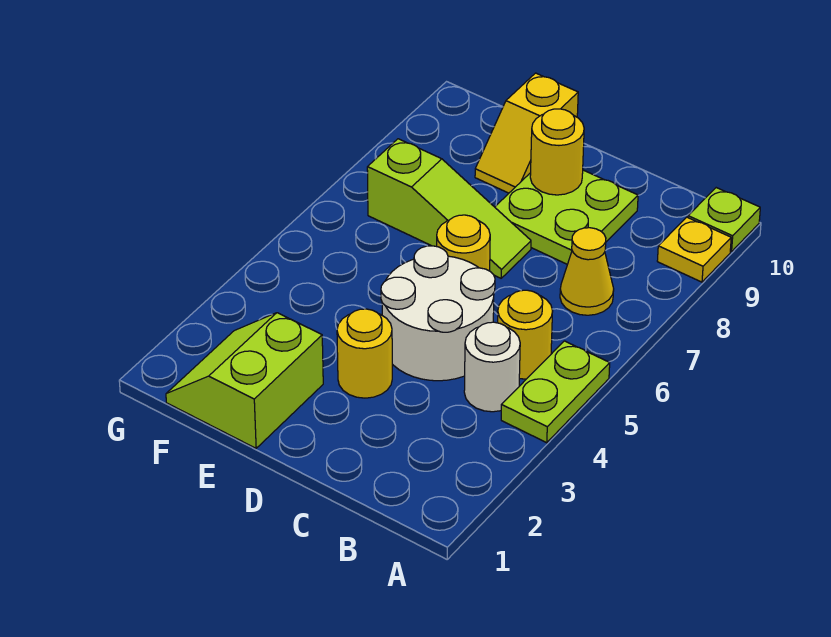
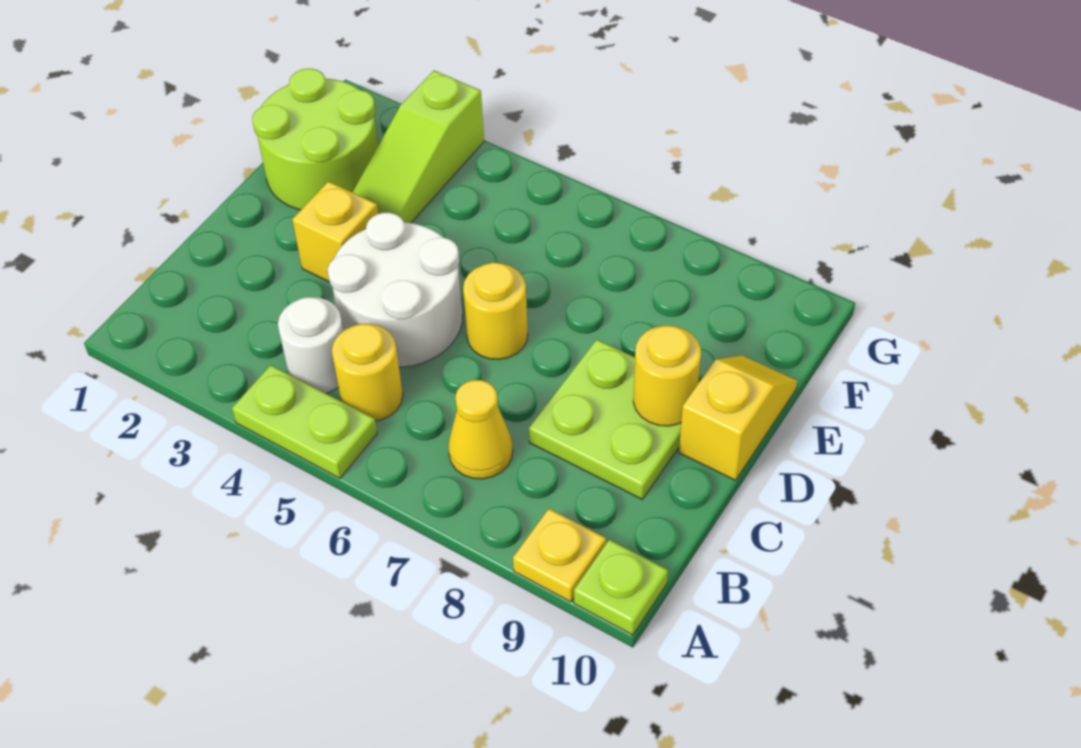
yellow round brick D3 level 1 -> yellow brick D3 level 1
lime slope D7:F7 level 1 top F -> lime slope E3:G3 level 1 top G
lime slope E1:F2 level 1 top E -> lime round brick E1:F2 level 1
yellow slope E9:E10 level 1 top 10 -> yellow slope D10:E10 level 1 top D

